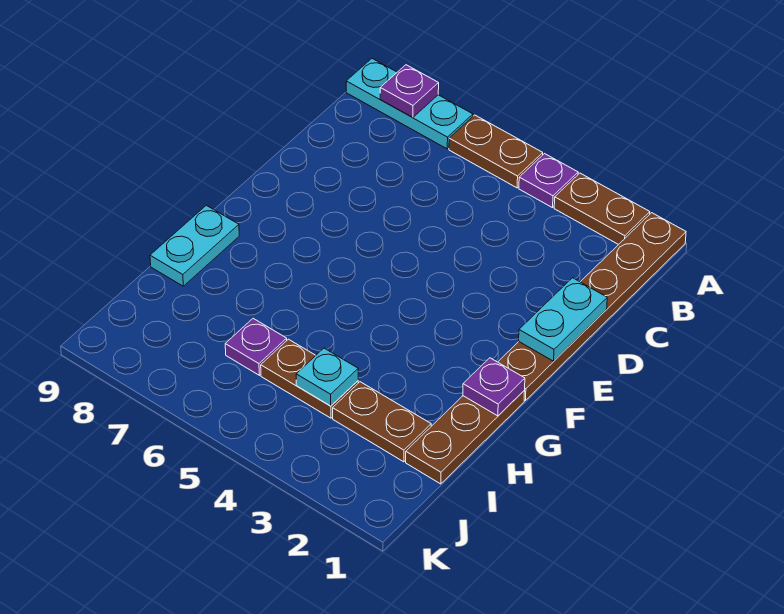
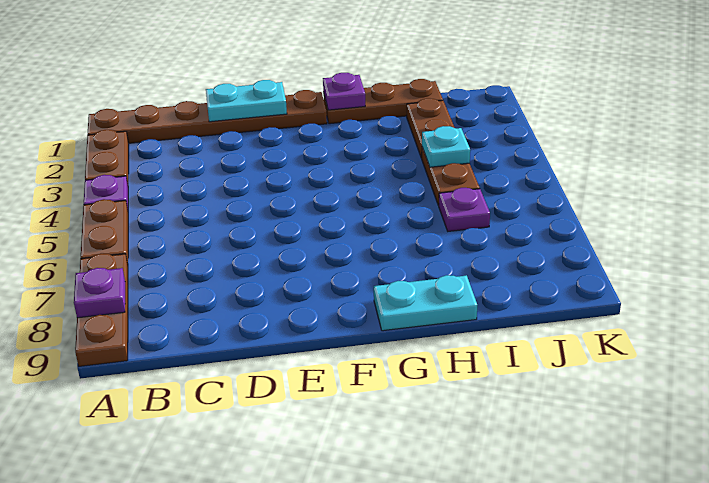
cyan plate A7:A9 level 1 -> brown plate A7:A9 level 1

